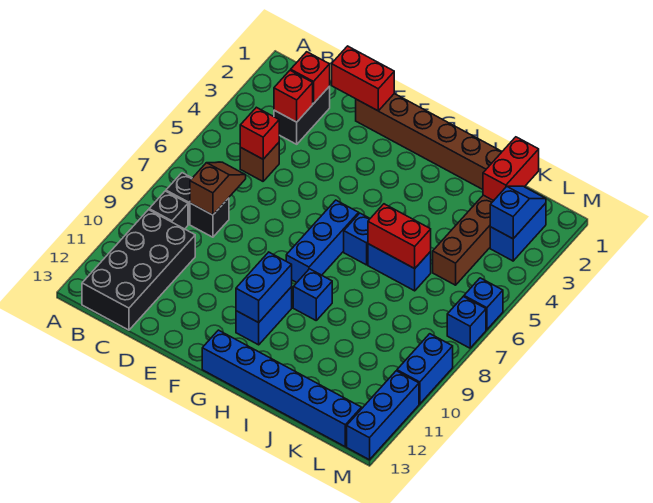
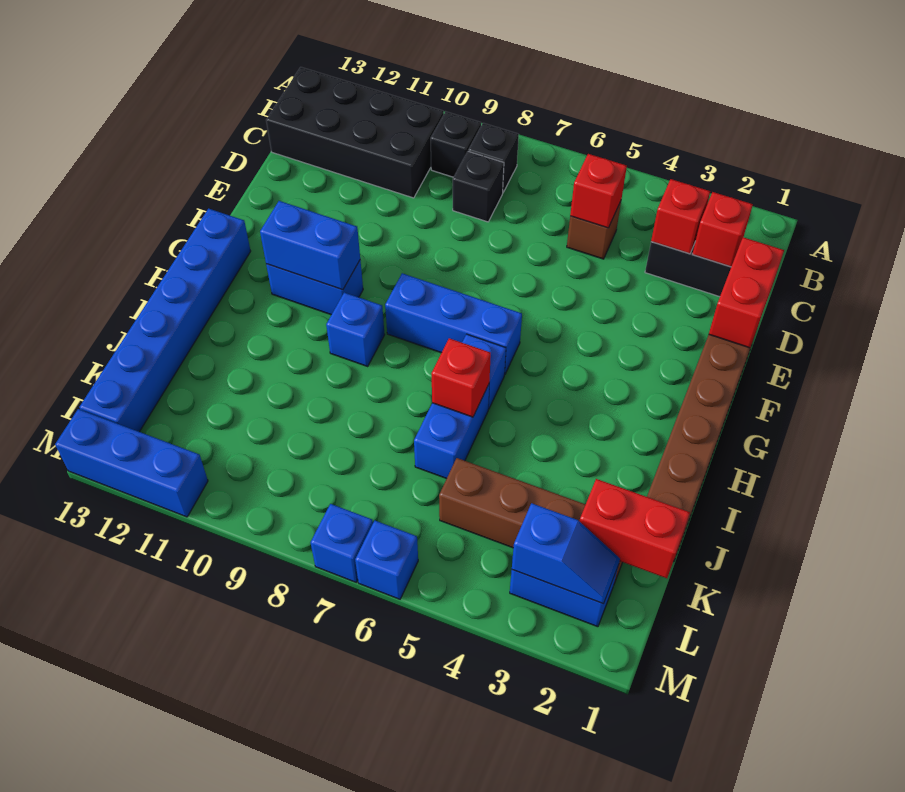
brown slope C7:C8 level 2 top 8 -> none
red brick I6:J6 level 2 -> red brick I6 level 2
blue brick M9:M10 level 1 -> none

